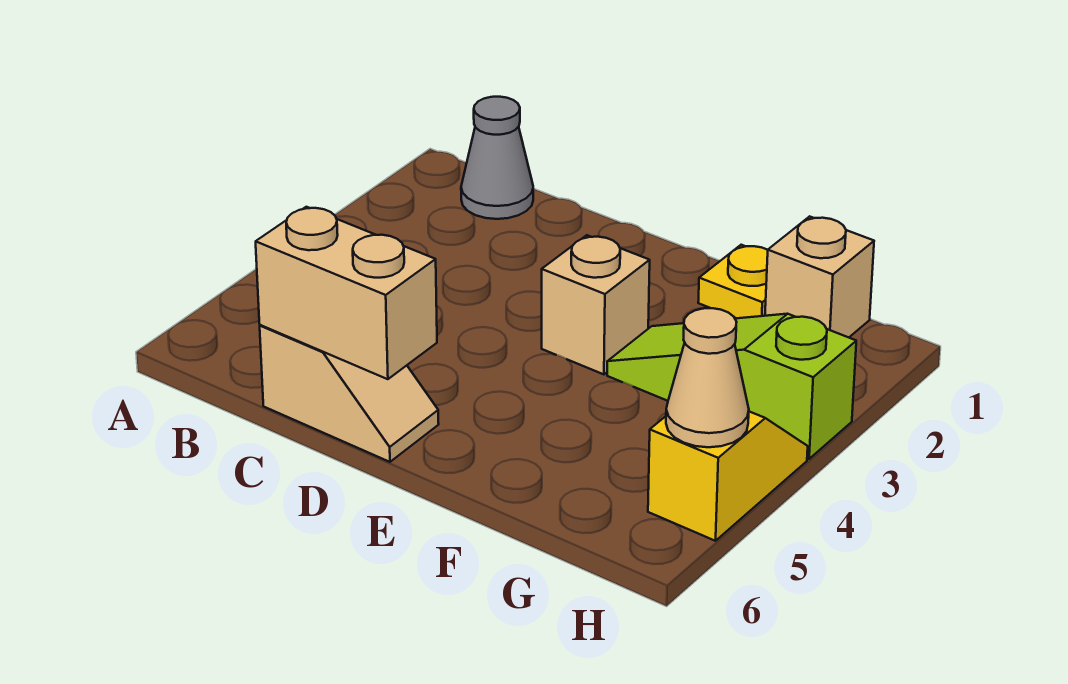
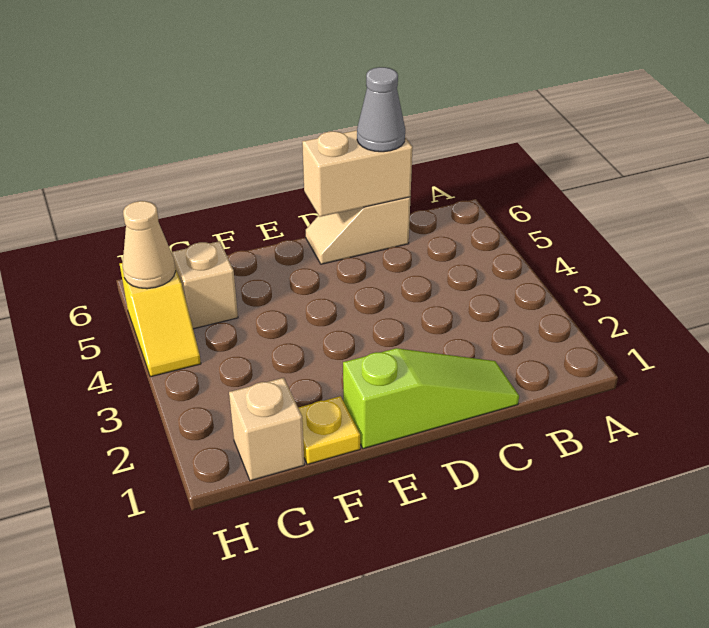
grey cone B1 level 1 -> grey cone C6 level 3
tan brick E3 level 1 -> tan brick G5 level 1
lime slope F3:H3 level 1 top H -> lime slope C1:E1 level 1 top E

